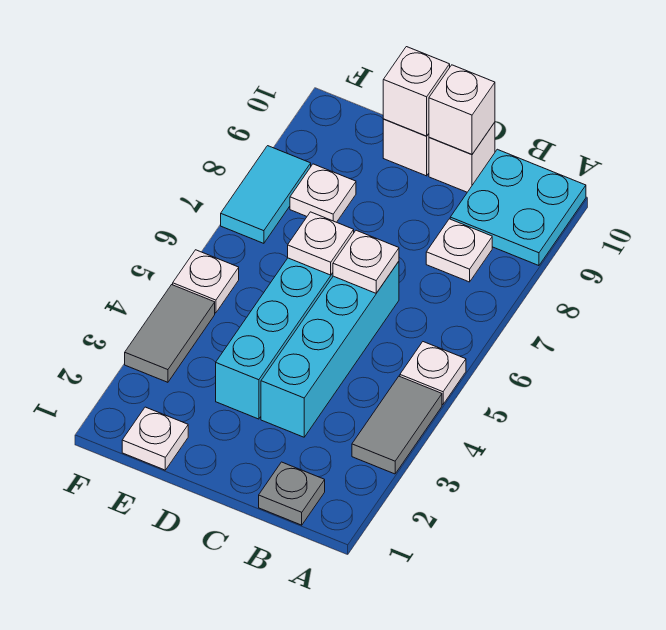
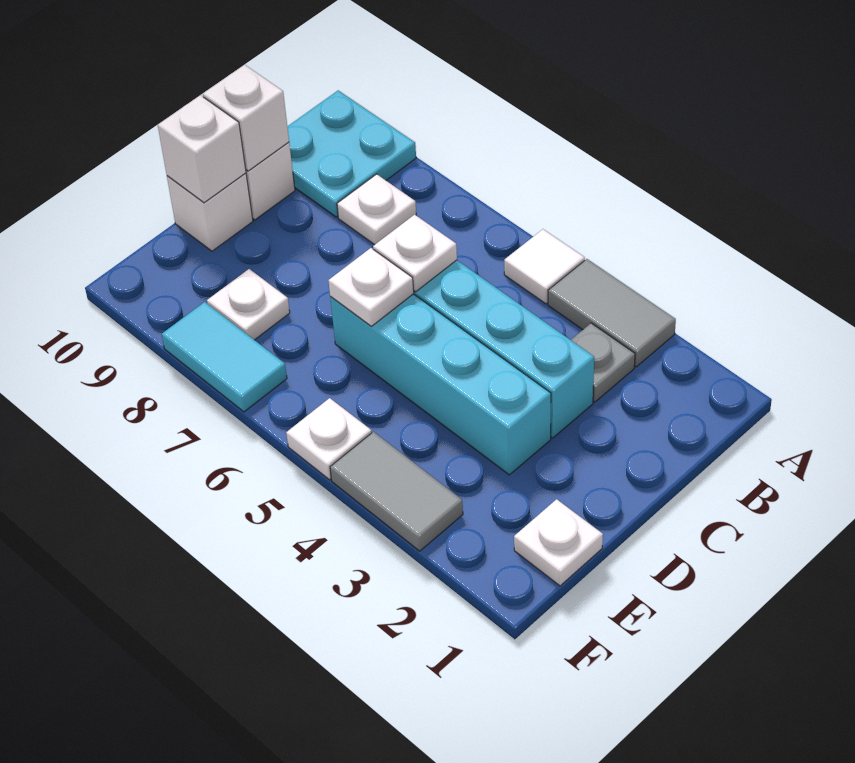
white plate A5 level 1 -> white tile A5 level 1
grey plate B1 level 1 -> grey plate B3 level 1

